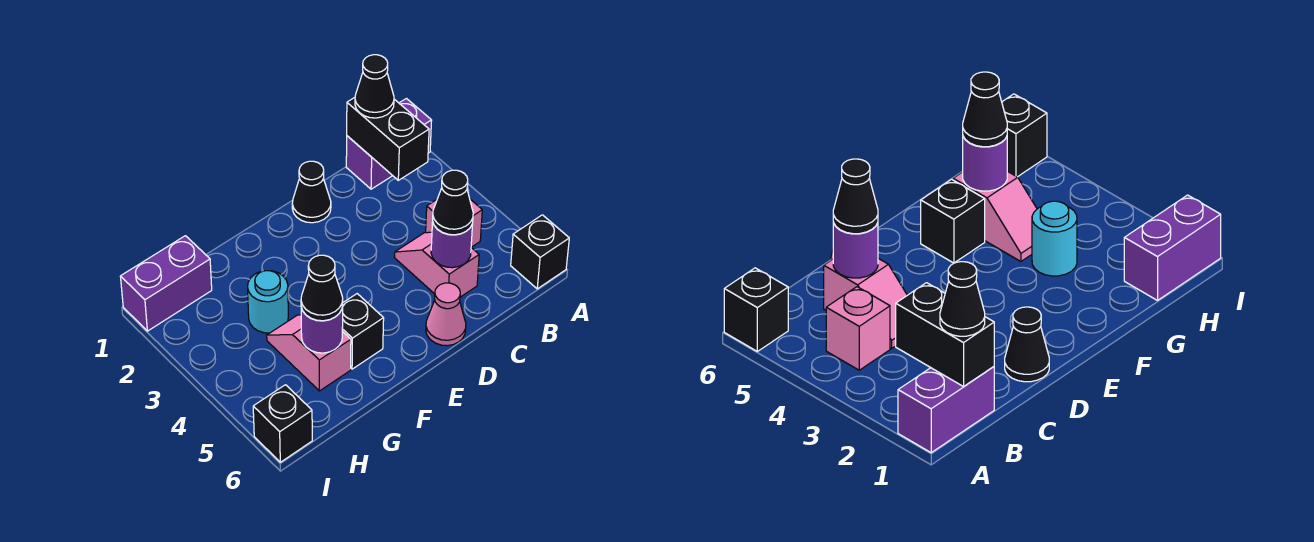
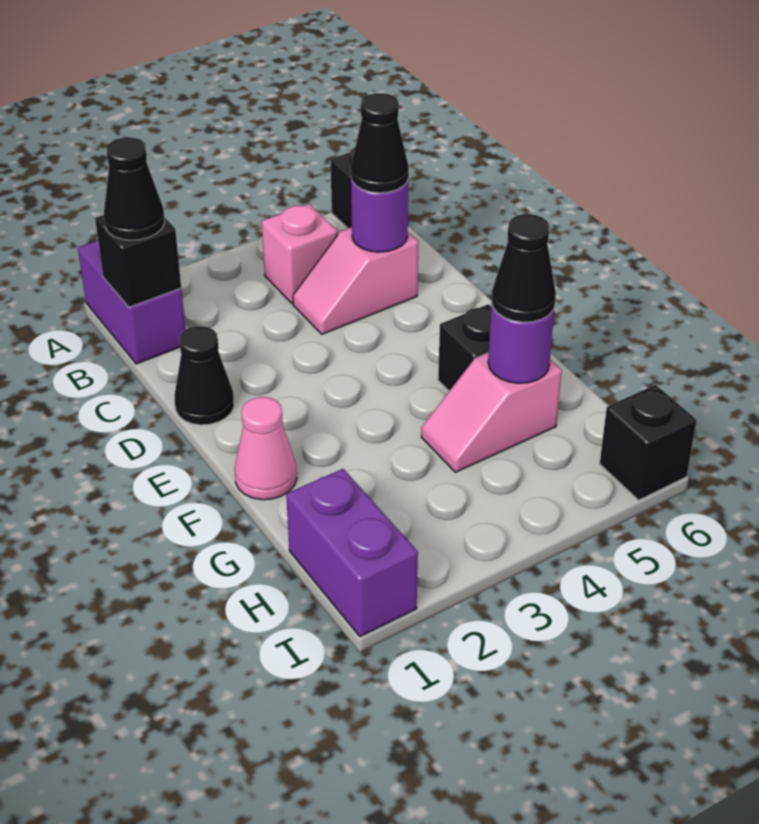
black brick B1:B2 level 2 -> black brick B1 level 2
pink cone D6 level 1 -> pink cone F1 level 1
cyan round brick G3 level 1 -> none

